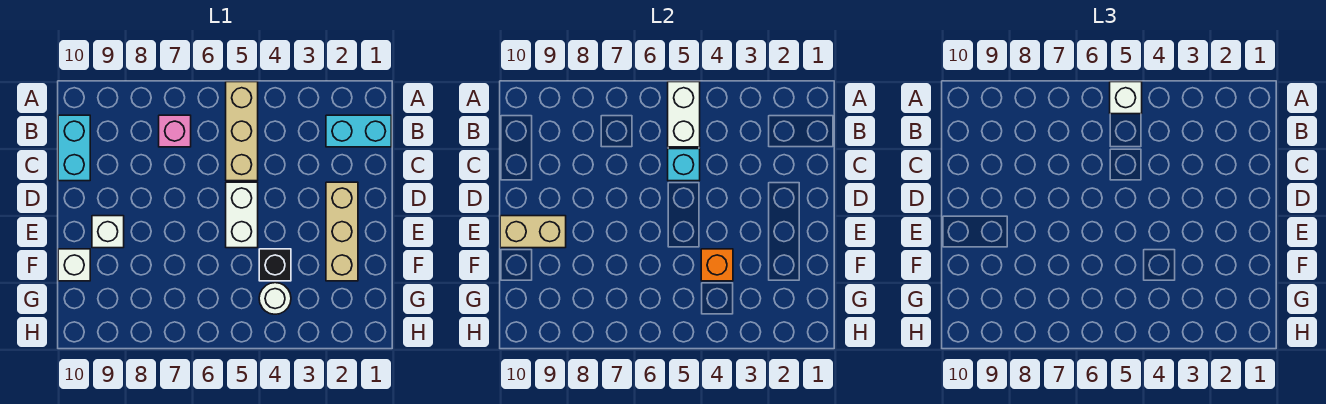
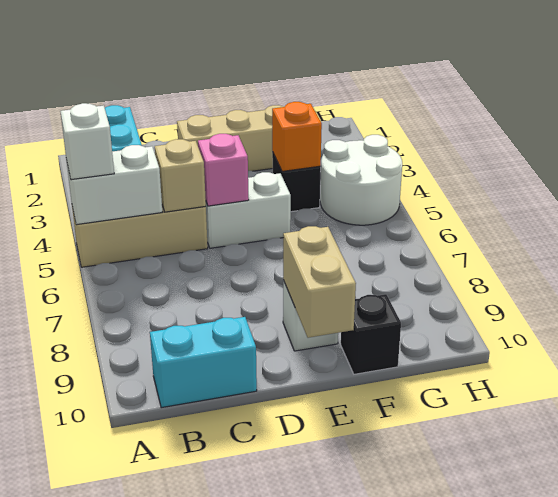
pink brick B7 level 1 -> pink brick D5 level 2
cyan brick C5 level 2 -> tan brick C5 level 2
white brick F10 level 1 -> black brick F10 level 1
white round brick G4 level 1 -> white round brick G4:H5 level 1

